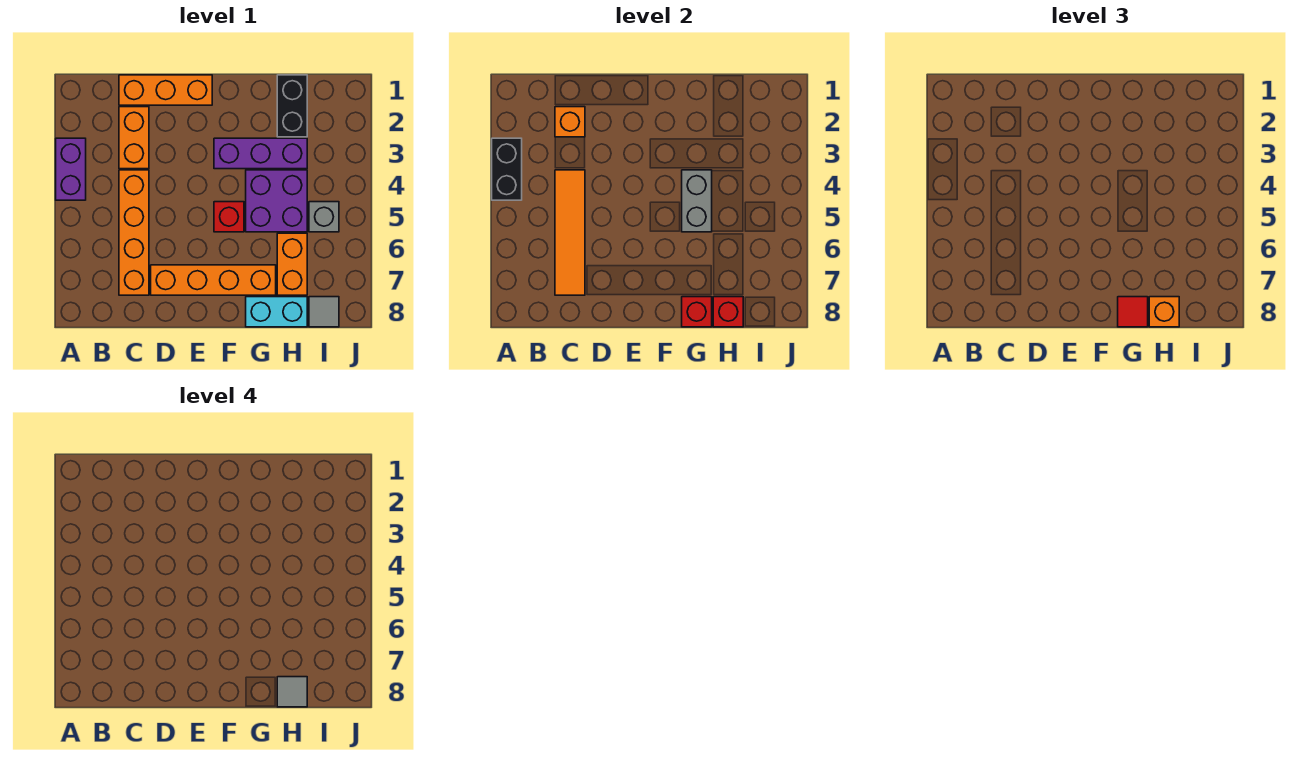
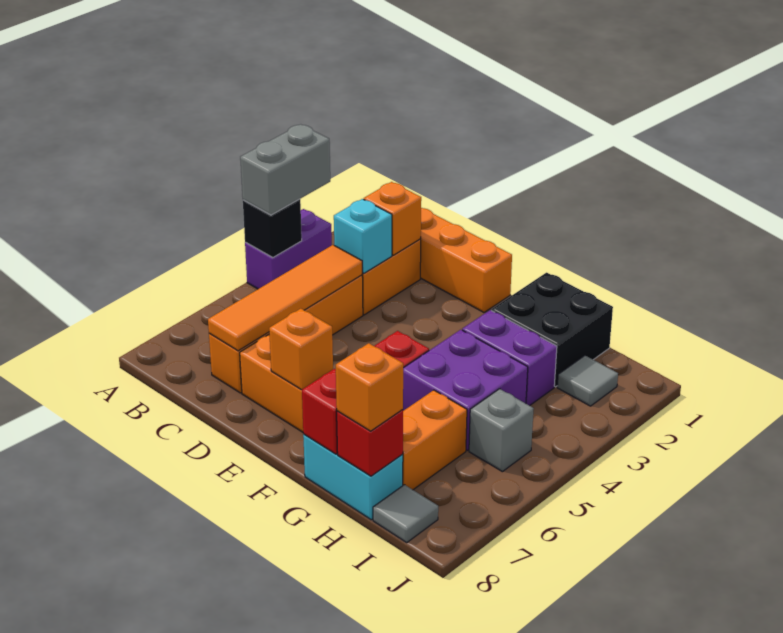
black brick A3:A4 level 2 -> black brick A4 level 2
none -> cyan brick C3 level 2
none -> orange brick E7 level 2
purple brick F3:H3 level 1 -> purple brick G3:H3 level 1
grey brick G4:G5 level 2 -> grey brick A3:A4 level 3
red tile G8 level 3 -> none
black brick H1:H2 level 1 -> black brick G1:H2 level 1
grey tile H8 level 4 -> grey tile I2 level 1

